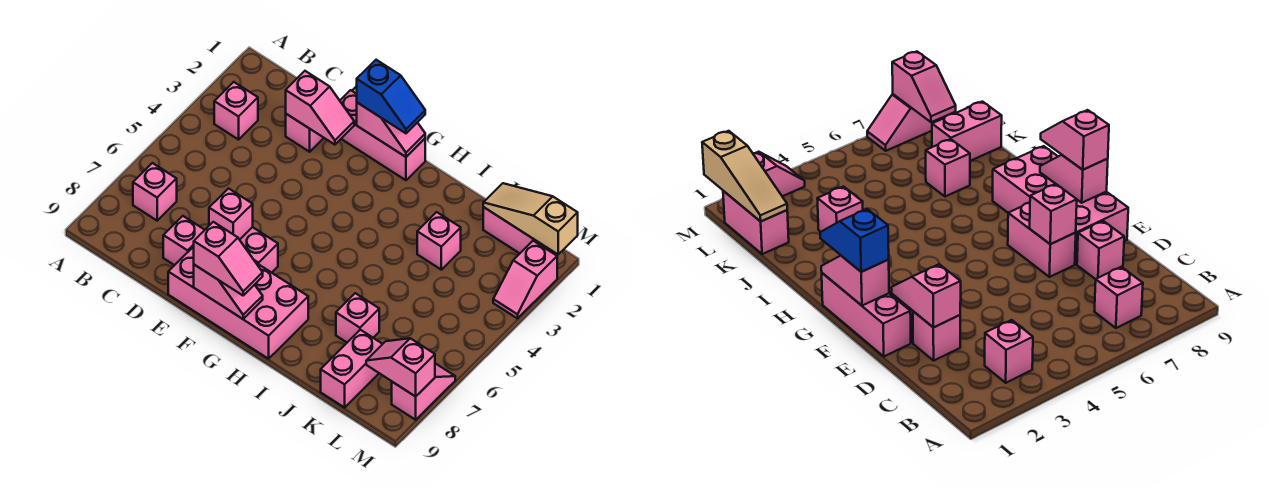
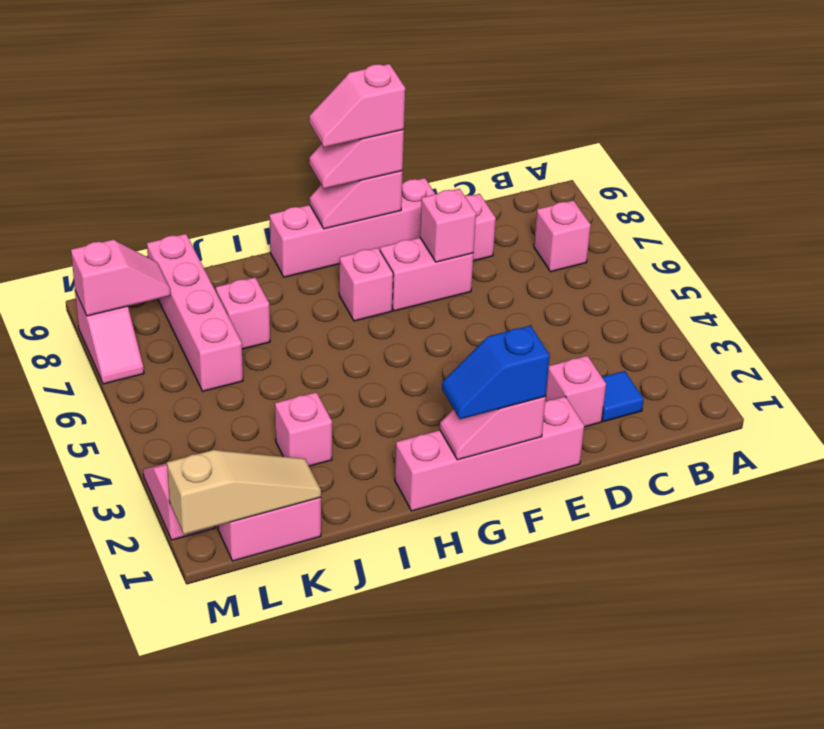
pink brick B3 level 1 -> pink brick G7 level 1
none -> blue tile C2 level 1
pink slope D2:E2 level 2 top D -> pink slope F9:G9 level 4 top F
pink brick E1:G1 level 1 -> pink brick E1:H1 level 1
pink brick E8:H9 level 1 -> pink brick E9:H9 level 1
pink brick K8:K9 level 1 -> pink brick K6:K9 level 1

